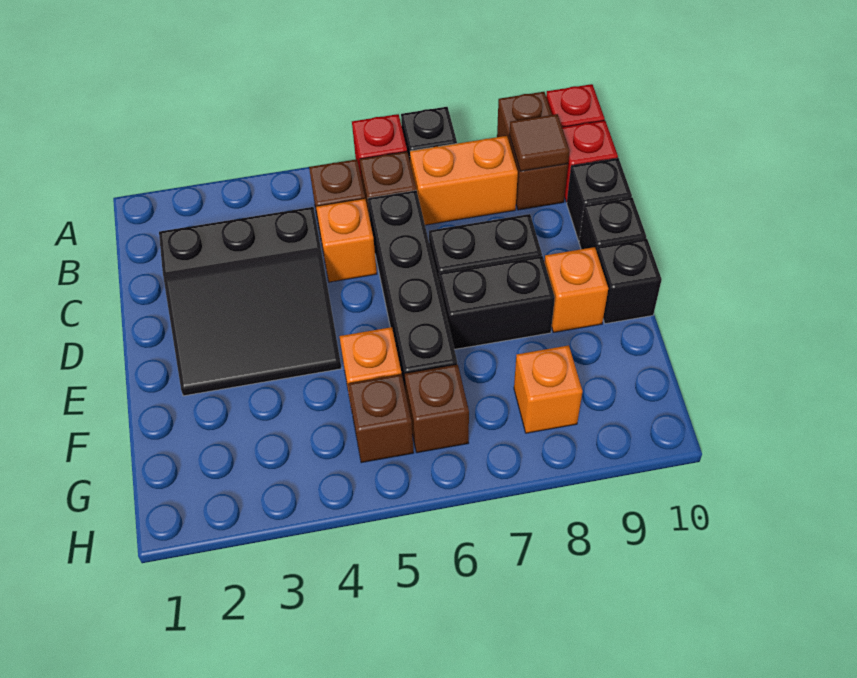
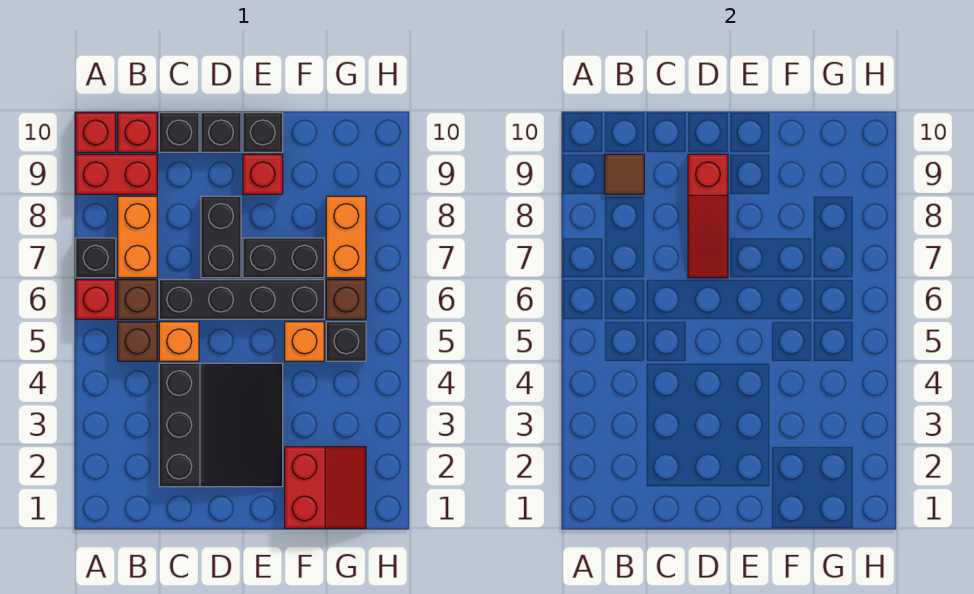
brown brick A9:B9 level 1 -> red brick A9:B9 level 1
none -> red slope D7:D9 level 2 top 9
black brick E7:E8 level 1 -> black brick E7:F7 level 1
orange brick E9 level 1 -> red brick E9 level 1
none -> red slope F1:G2 level 1 top F
brown brick G5 level 1 -> black brick G5 level 1
orange brick G8 level 1 -> orange brick G7:G8 level 1

